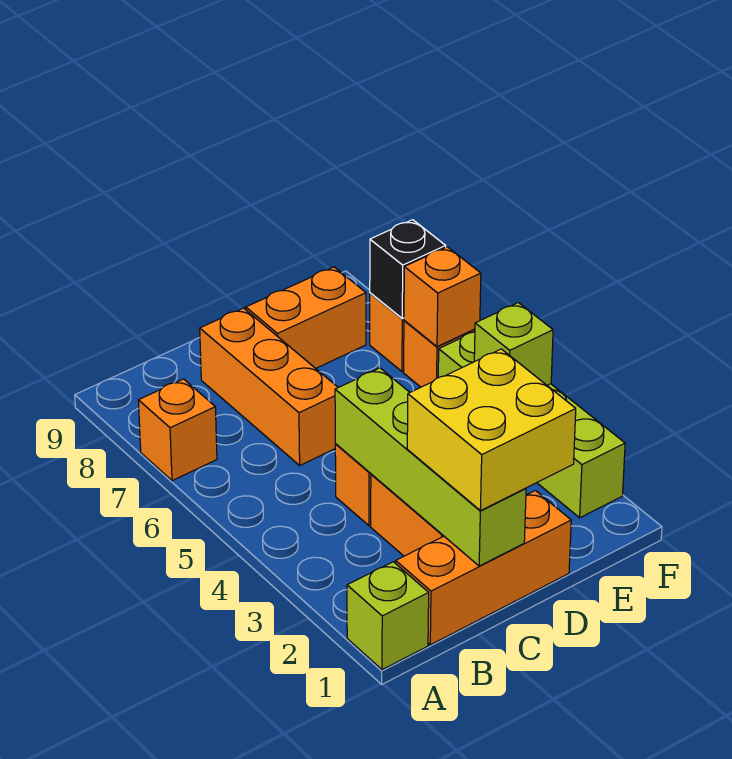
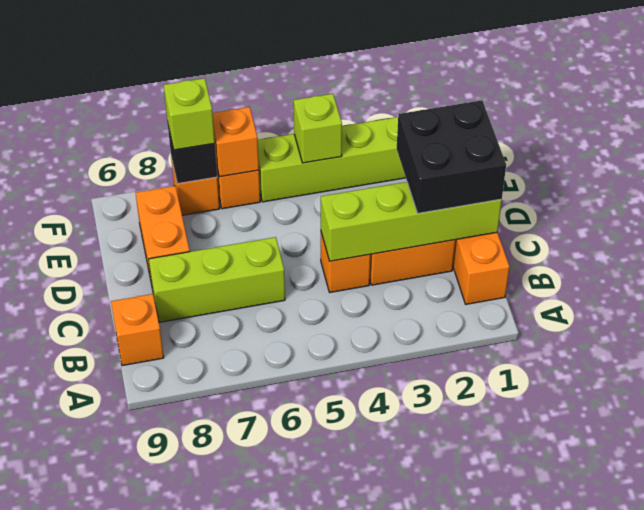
lime brick A1 level 1 -> lime brick F7 level 3
orange brick A7 level 1 -> orange brick B9 level 1
yellow brick C1:D2 level 3 -> black brick C1:D2 level 3
orange brick C6:C8 level 1 -> lime brick C6:C8 level 1

